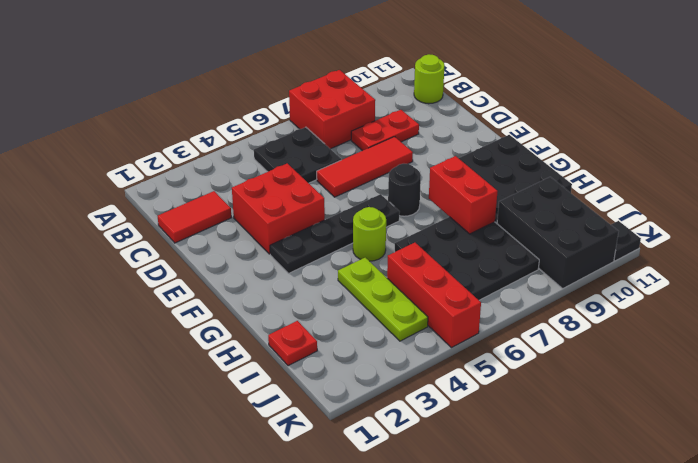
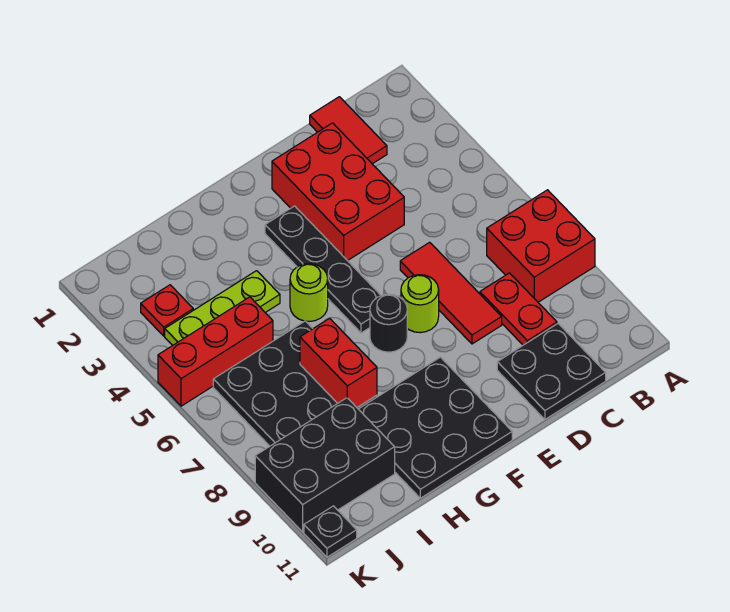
black plate B5:C6 level 1 -> black plate C10:D11 level 1
lime round brick B11 level 1 -> lime round brick E7 level 1
red brick D3:E4 level 1 -> red brick D2:E4 level 1
red brick G8:H8 level 2 -> red brick H7:H8 level 2
red plate I1 level 1 -> red plate J3 level 1

